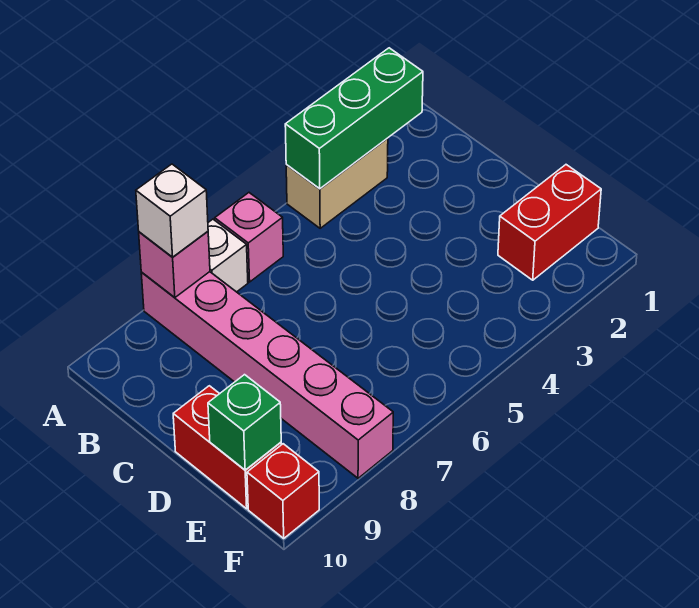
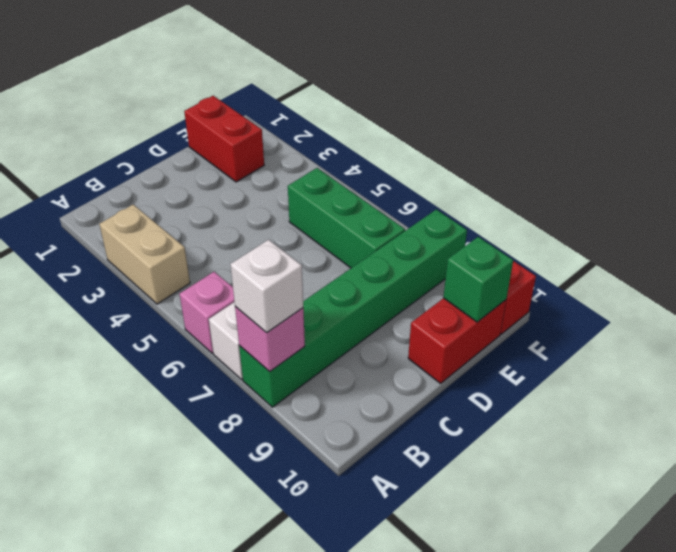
green brick A2:A4 level 2 -> green brick E5:E7 level 1
pink brick A8:F8 level 1 -> green brick A8:F8 level 1

